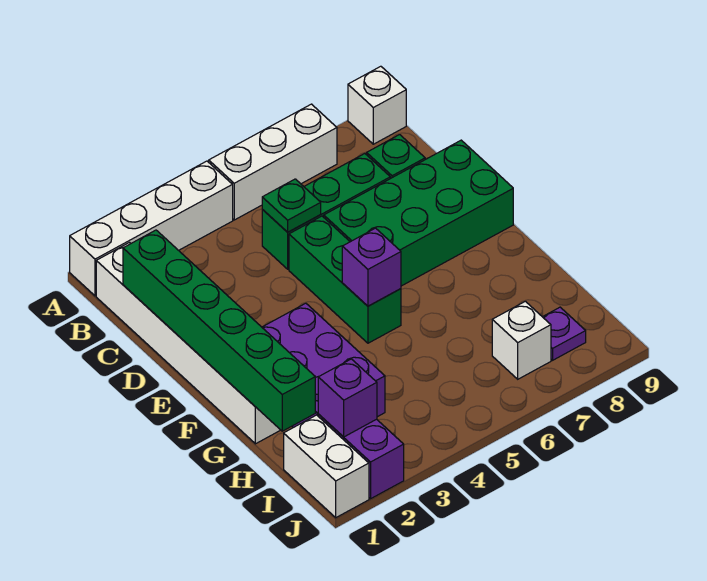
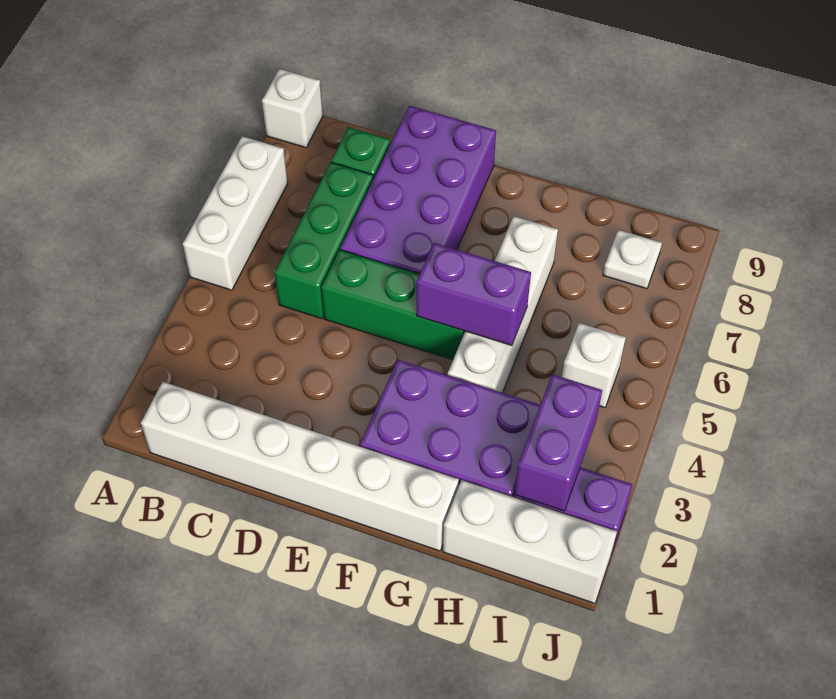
white brick A1:A4 level 1 -> white brick G4:G7 level 1
green brick C1:H1 level 2 -> none
green plate C5 level 2 -> none
green brick D6:E9 level 1 -> purple brick D6:E9 level 1
purple brick F5 level 2 -> purple brick F5:G5 level 2
white brick I1:J1 level 1 -> white brick H1:J1 level 1
purple brick I2 level 2 -> purple brick I2:I3 level 2
white brick I7 level 1 -> white brick I5 level 1
purple plate I8 level 1 -> white plate I8 level 1

